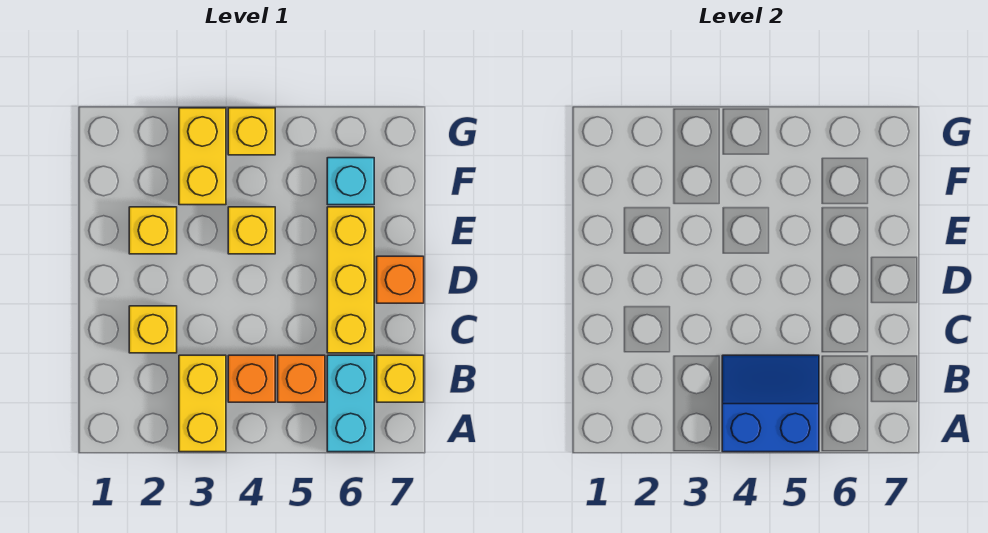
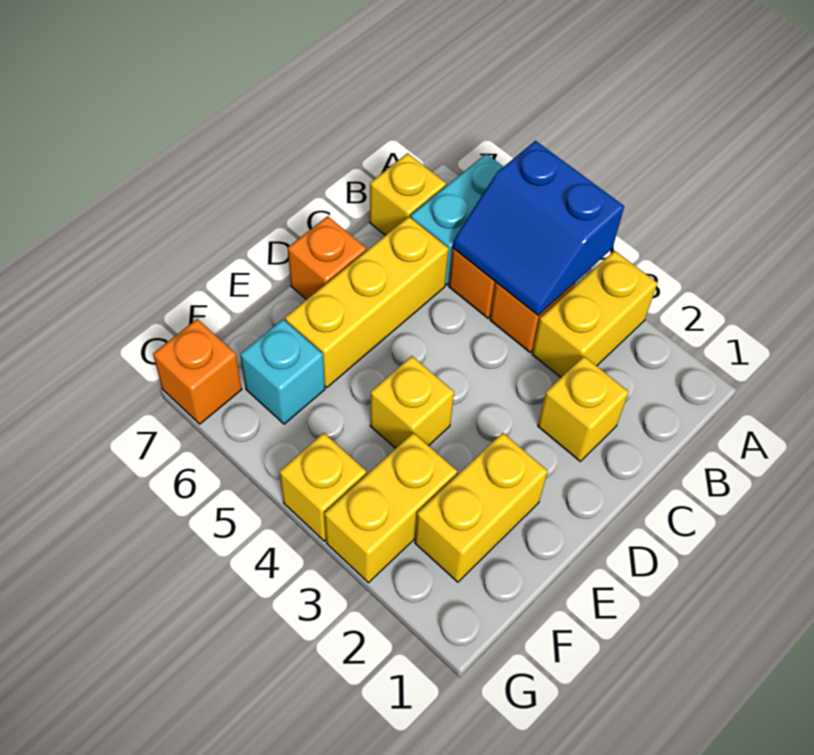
yellow brick E2 level 1 -> yellow brick E2:F2 level 1
none -> orange brick G7 level 1

